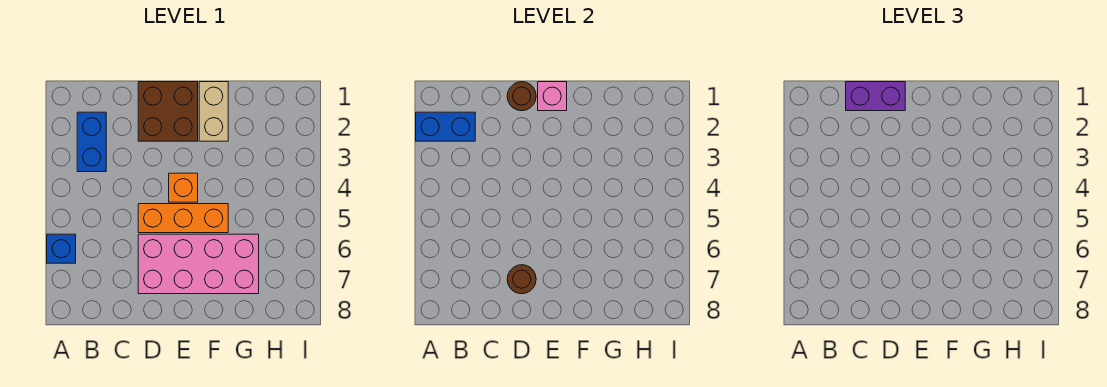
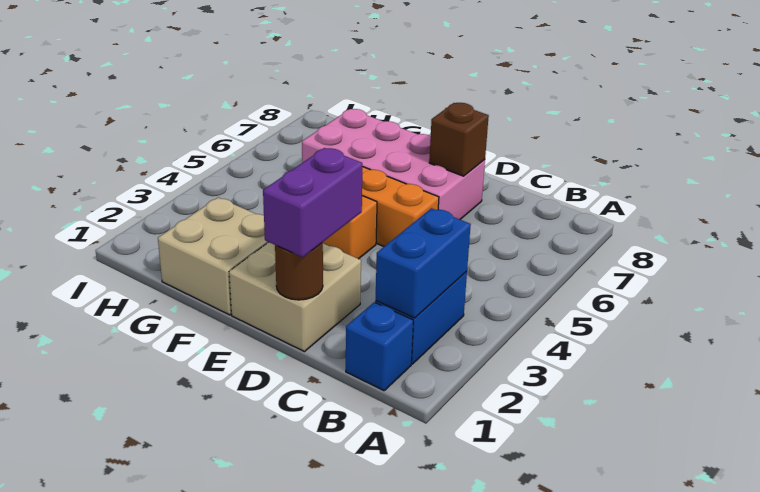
blue brick A2:B2 level 2 -> blue brick B2:B3 level 2
blue brick A6 level 1 -> blue brick B1 level 1
purple brick C1:D1 level 3 -> purple brick D1:D2 level 3
brown brick D1:E2 level 1 -> tan brick D1:E2 level 1
brown round brick D7 level 2 -> brown brick D7 level 2
pink brick E1 level 2 -> none
tan brick F1:F2 level 1 -> tan brick F1:G2 level 1

